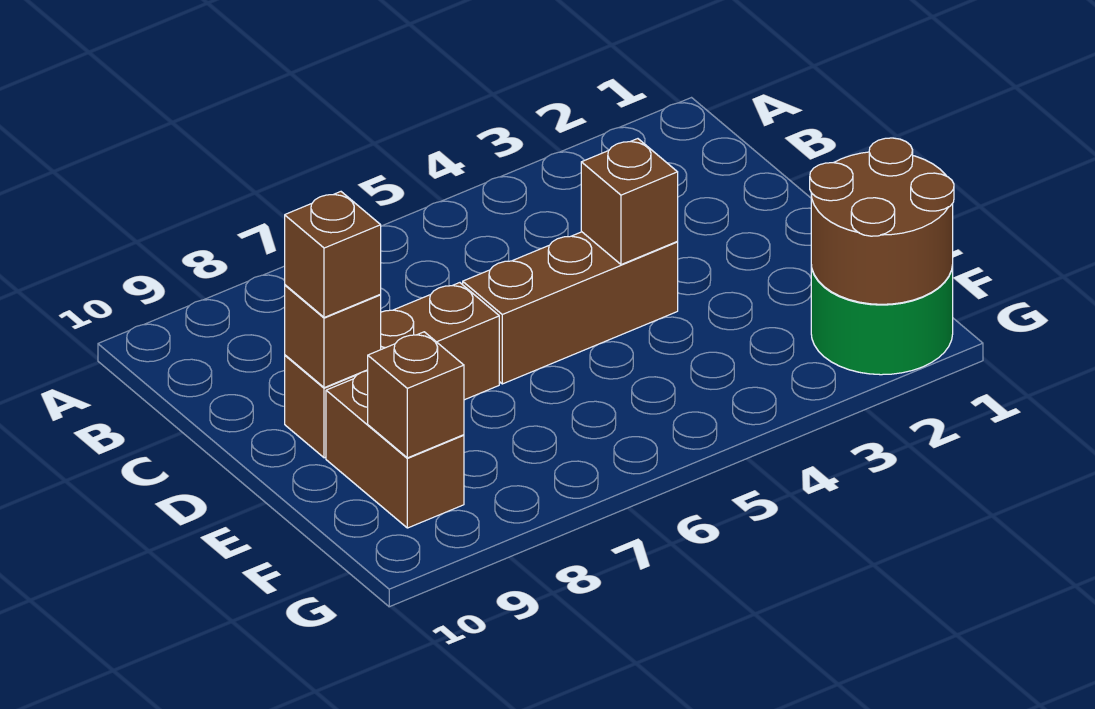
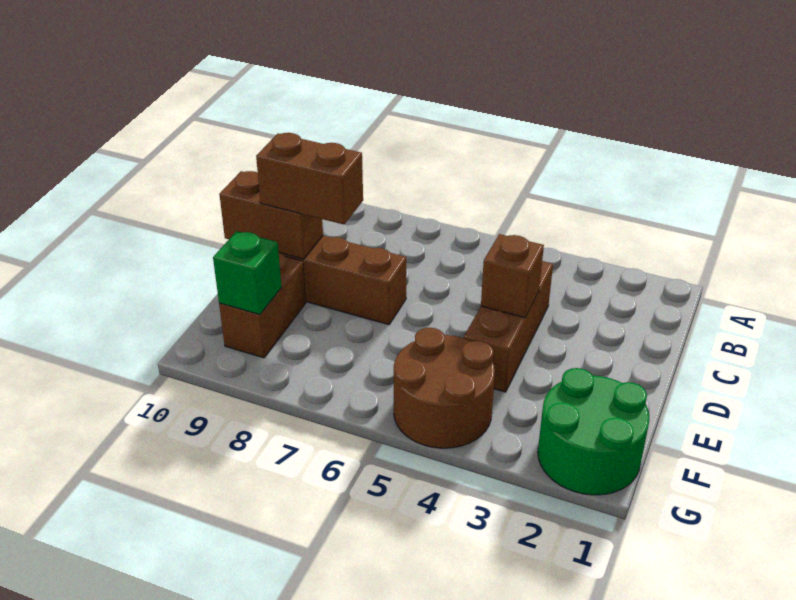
brown brick D4:D6 level 1 -> brown brick C4:E4 level 1
brown brick D9 level 2 -> brown brick D9:D10 level 2
brown brick D9 level 3 -> brown brick D8:D9 level 3
brown round brick F1:G2 level 2 -> brown round brick F4:G5 level 1
brown brick F9 level 2 -> green brick F9 level 2

